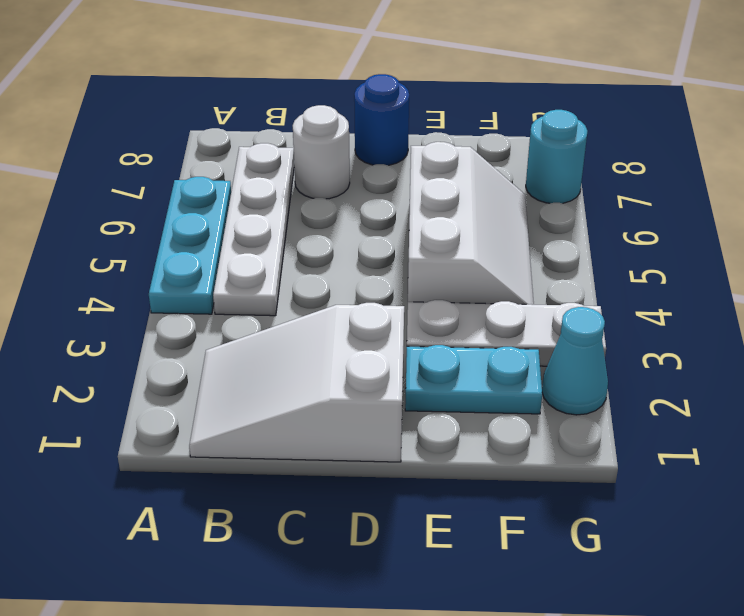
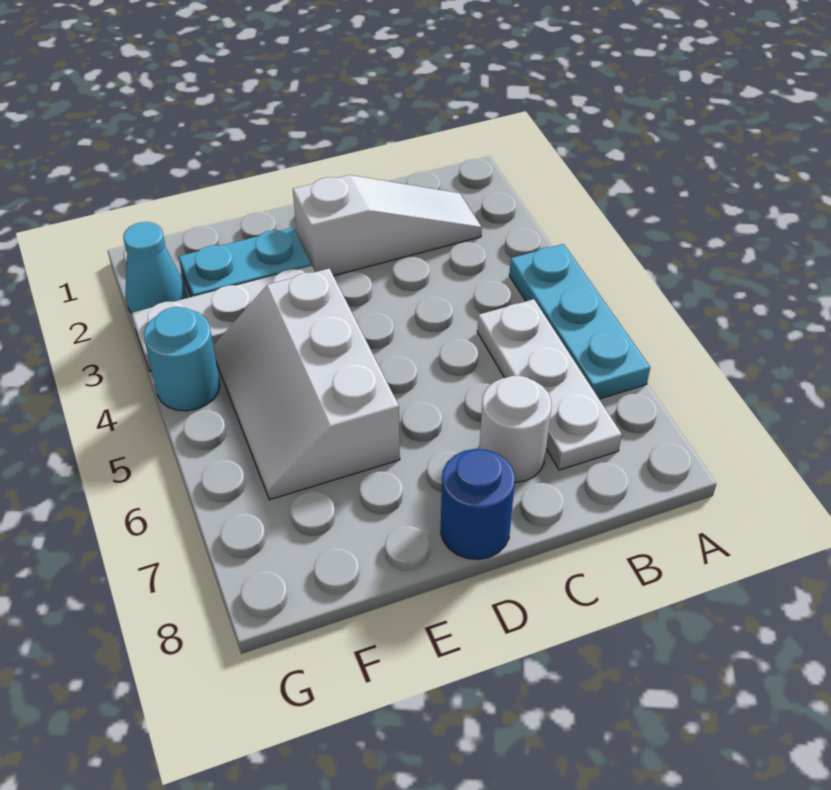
white slope B1:D2 level 1 top D -> white slope B2:D2 level 1 top D
white plate B4:B7 level 1 -> white plate B5:B7 level 1
cyan round brick G7 level 1 -> cyan round brick G4 level 1

